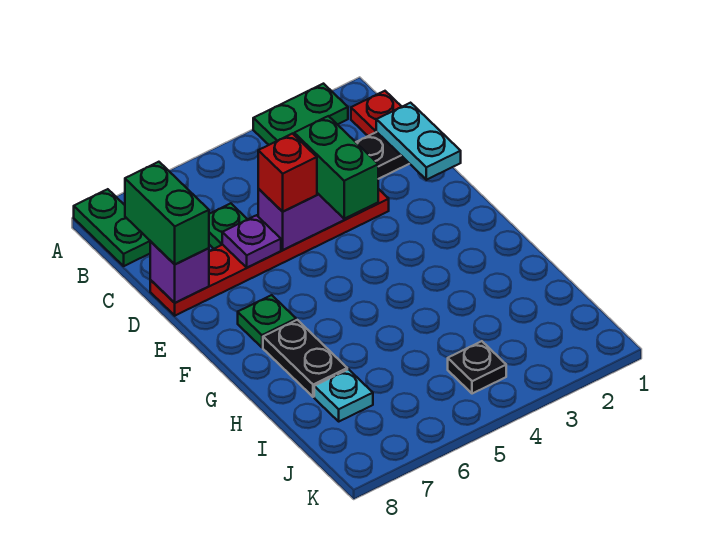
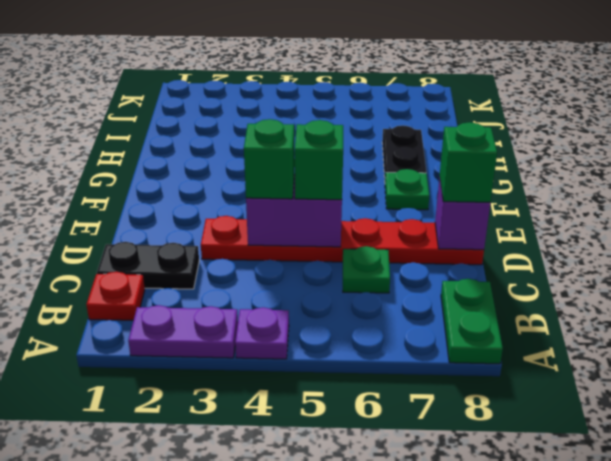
green plate A2:A3 level 1 -> purple plate A2:A3 level 1
cyan plate C1:D1 level 2 -> none
green brick C8:D8 level 3 -> green brick D8 level 3
green brick D4:E4 level 3 -> green brick D4 level 3
red brick D5 level 3 -> green brick D5 level 3
purple plate D6 level 2 -> purple plate A4 level 1
cyan plate I7 level 1 -> none
black plate J4 level 1 -> none

